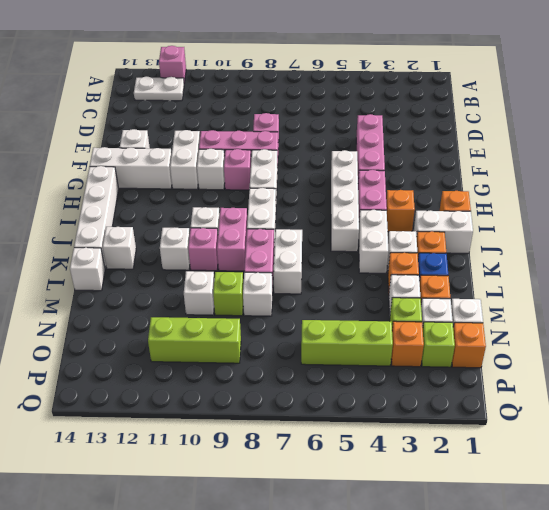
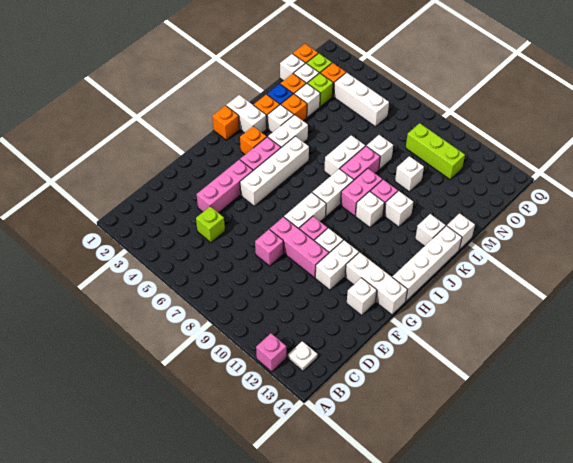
white plate B12:B13 level 1 -> white plate B13 level 1
lime brick M9 level 1 -> lime brick D5 level 1
lime brick O4:O6 level 1 -> white brick O4:O6 level 1

